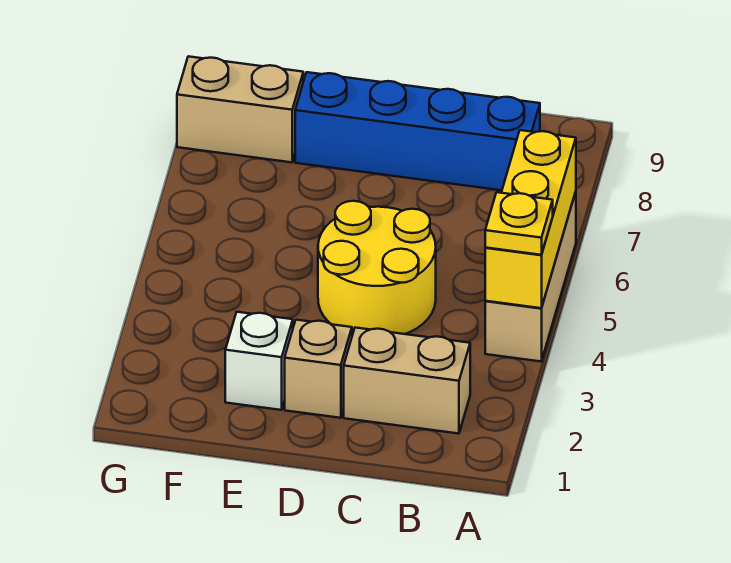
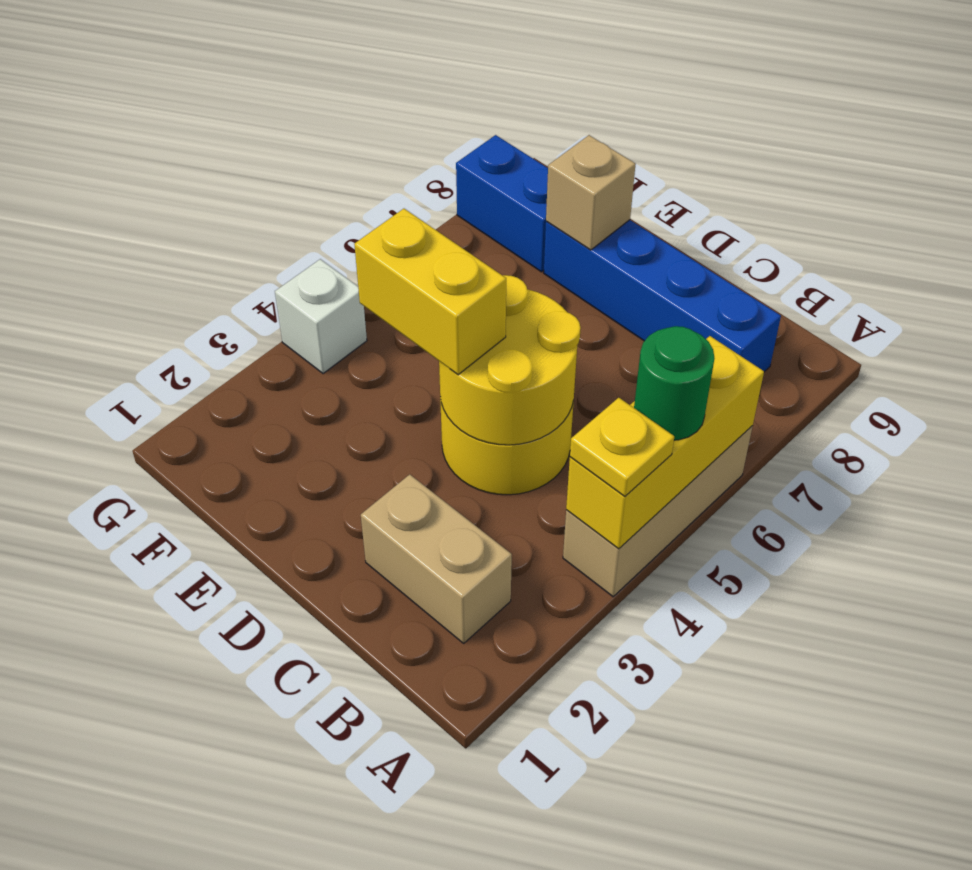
none -> green round brick A5 level 3
none -> yellow round brick C4:D5 level 2
tan brick D2 level 1 -> tan brick E8 level 2
none -> yellow brick D4:E4 level 3
white brick E2 level 1 -> white brick G4 level 1
tan brick F8:G8 level 1 -> blue brick F8:G8 level 1

